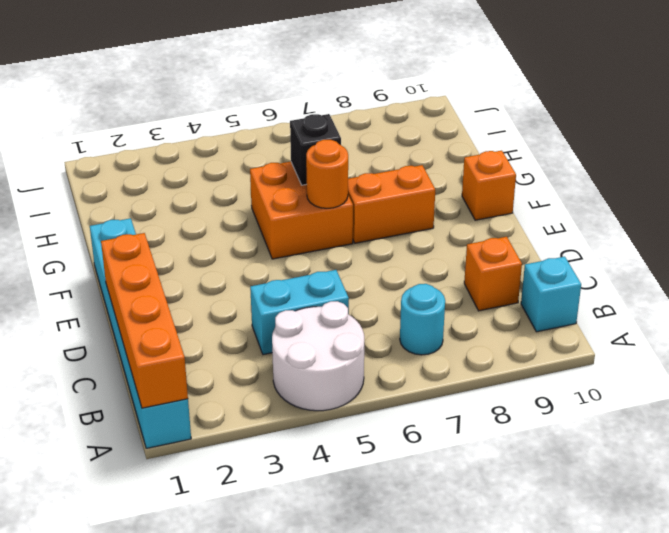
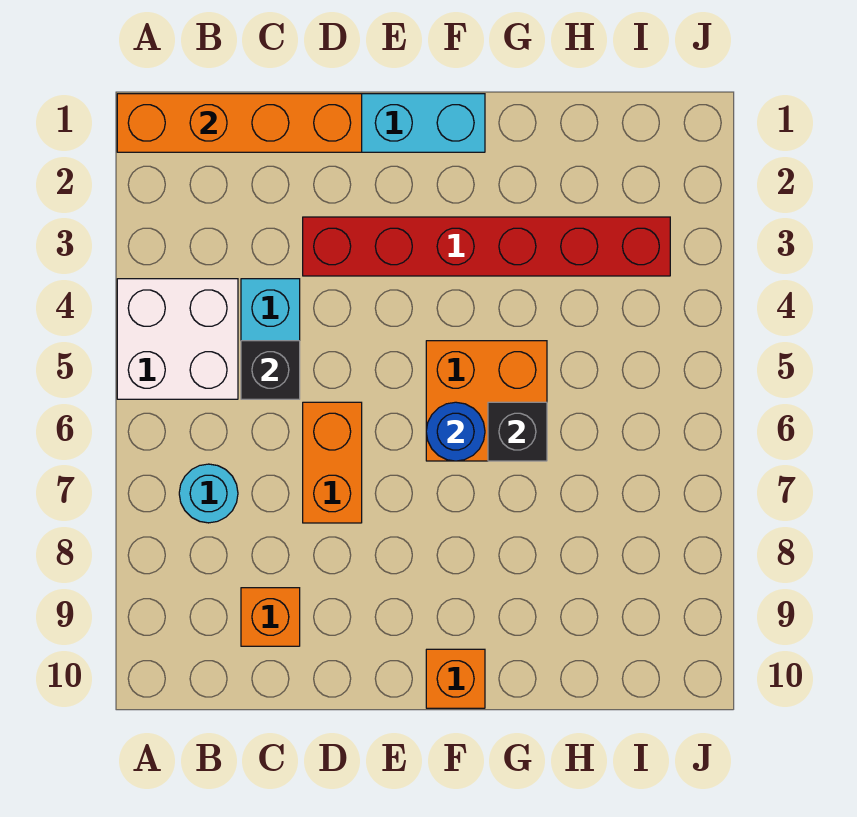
white round brick A4:B5 level 1 -> white brick A4:B5 level 1
cyan brick B10 level 1 -> none
none -> black brick C5 level 2
none -> red brick D3:I3 level 1
orange round brick F6 level 2 -> blue round brick F6 level 2
orange brick F7:F8 level 1 -> orange brick D6:D7 level 1

